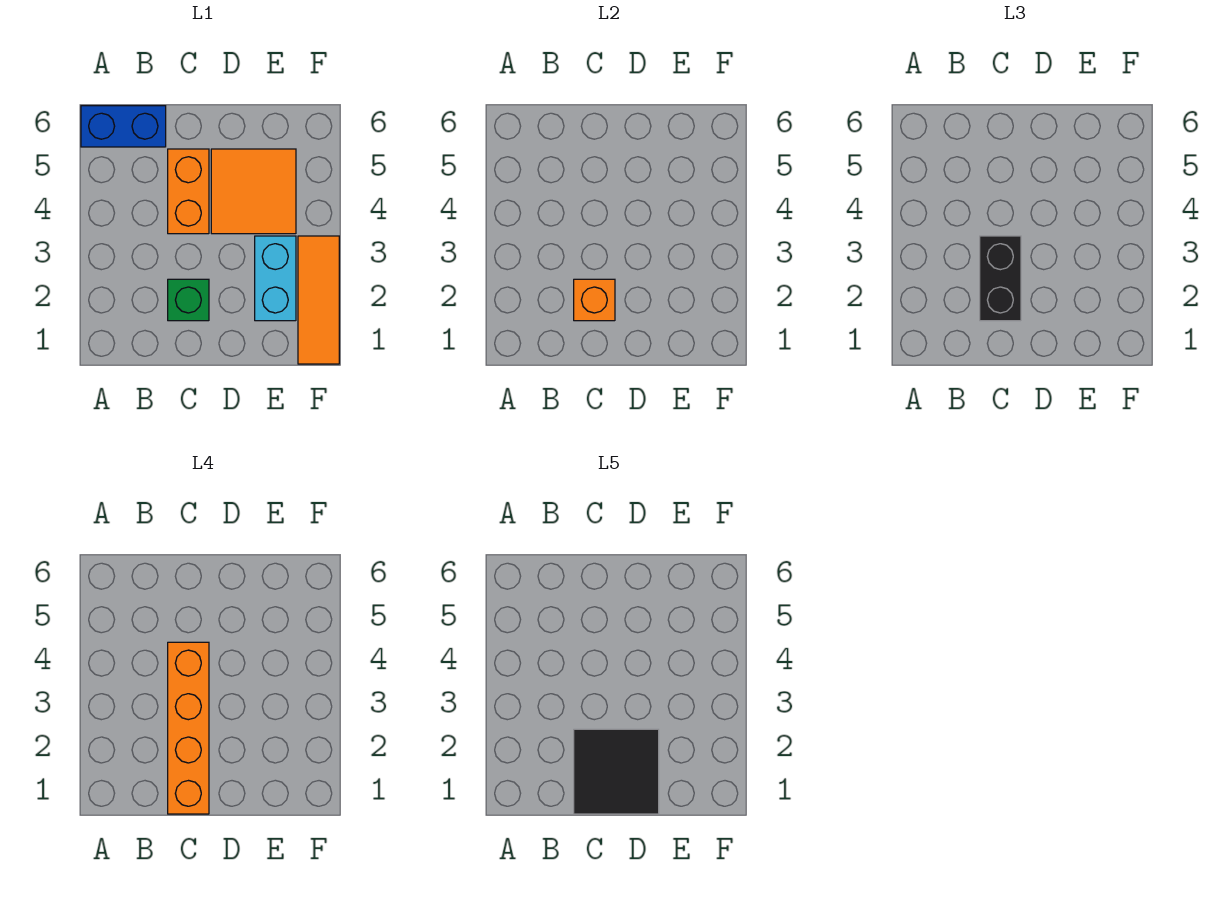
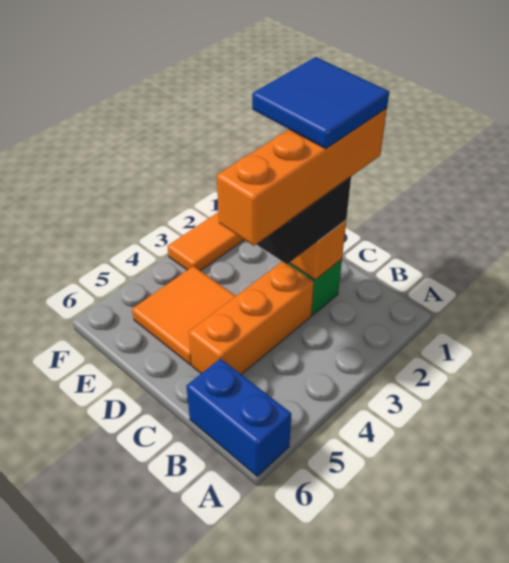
black tile C1:D2 level 5 -> blue tile C1:D2 level 5
orange brick C4:C5 level 1 -> orange brick C3:C5 level 1
cyan brick E2:E3 level 1 -> none

